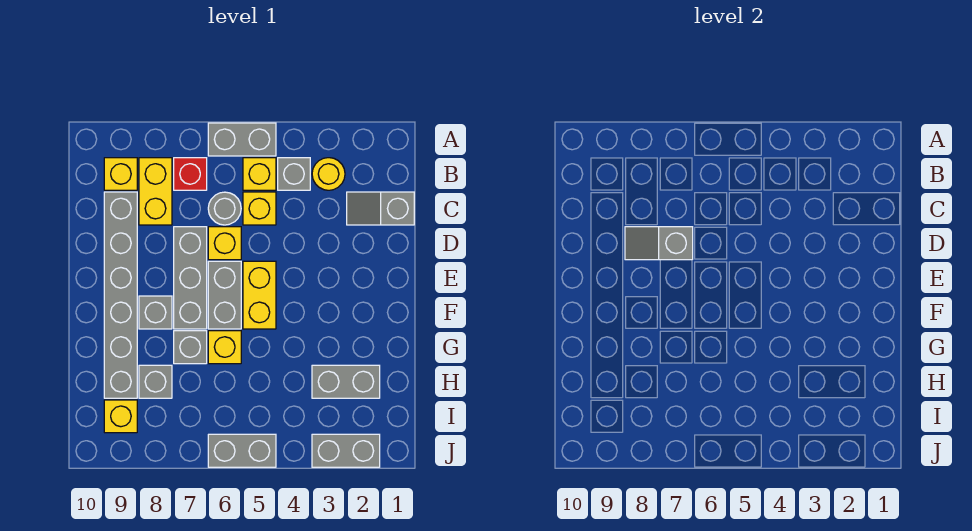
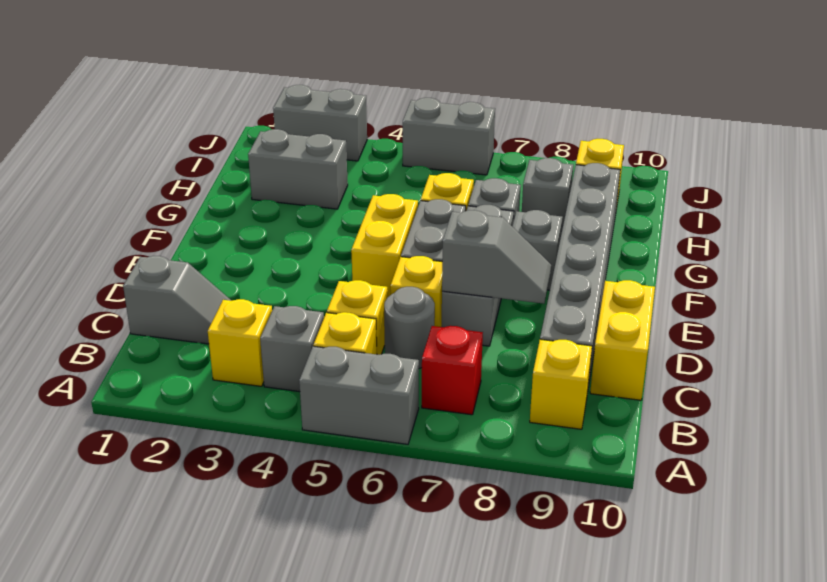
yellow round brick B3 level 1 -> yellow brick B3 level 1
yellow brick B8:C8 level 1 -> yellow brick C10:D10 level 1

